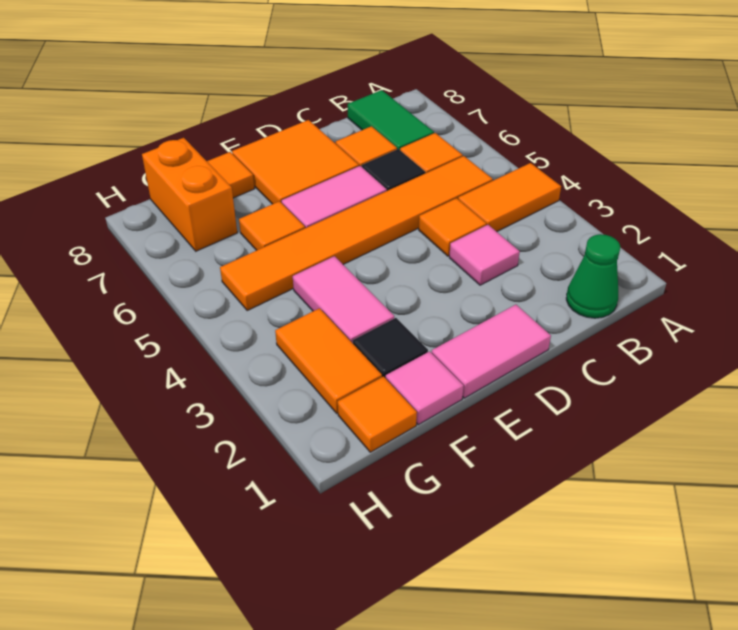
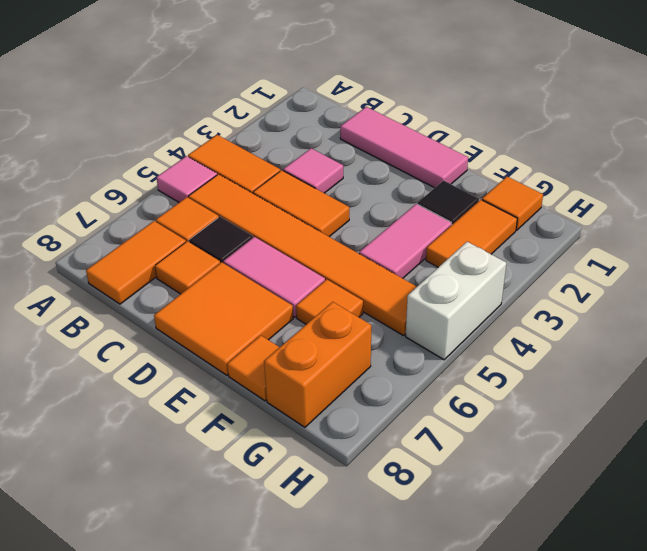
green cone B1 level 1 -> none
green tile B7:B8 level 1 -> orange tile B7:B8 level 1
orange tile C4 level 1 -> orange tile C4:D4 level 1
pink tile D1:E1 level 1 -> pink tile C1:E1 level 1
pink tile F1 level 1 -> pink tile A5 level 1
none -> white brick H4:H5 level 1

